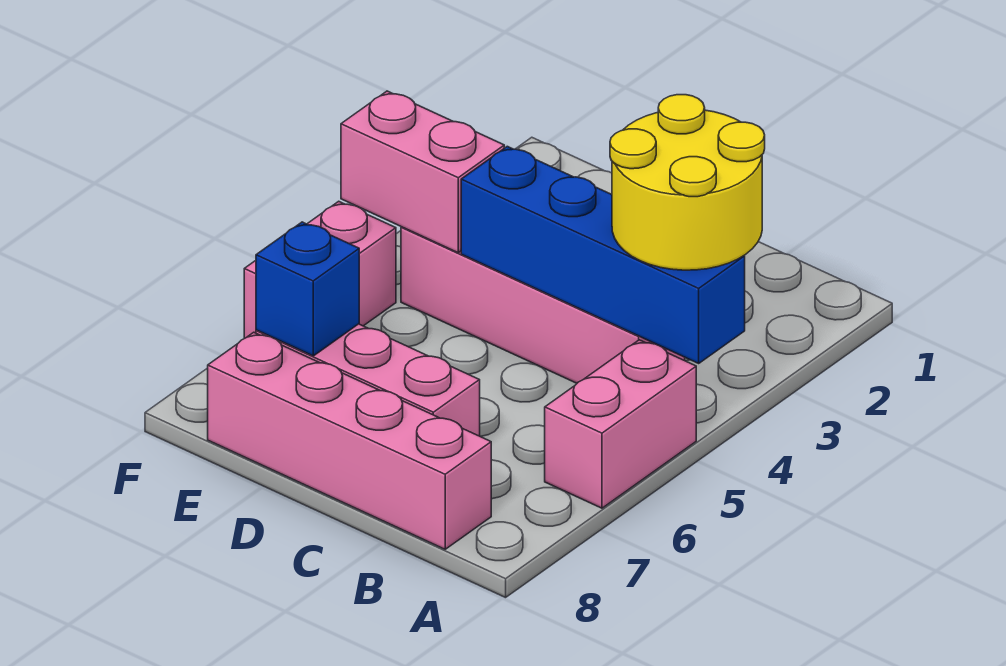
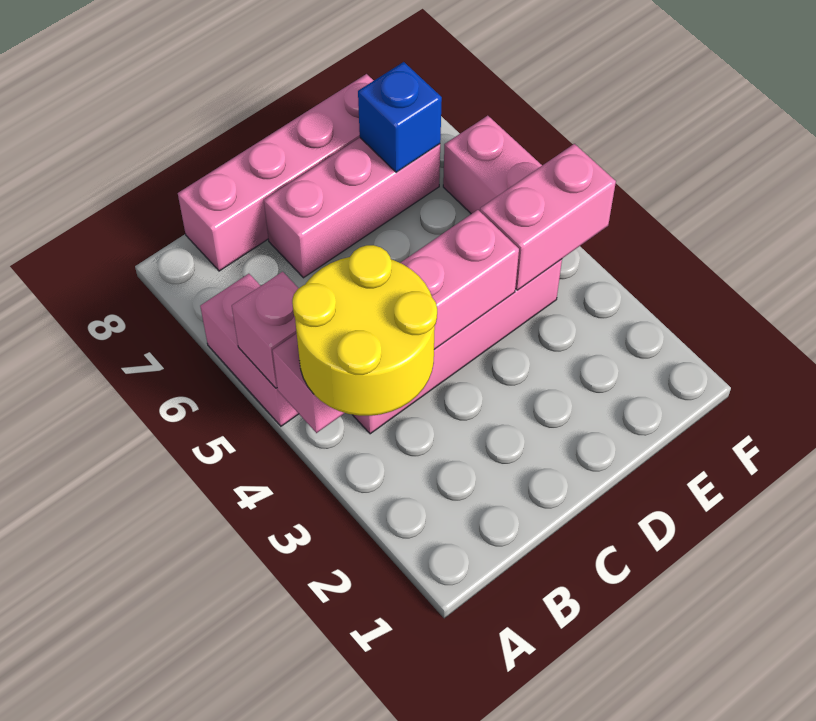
blue brick A4:D4 level 2 -> pink brick A4:D4 level 2
none -> pink brick A5 level 2

